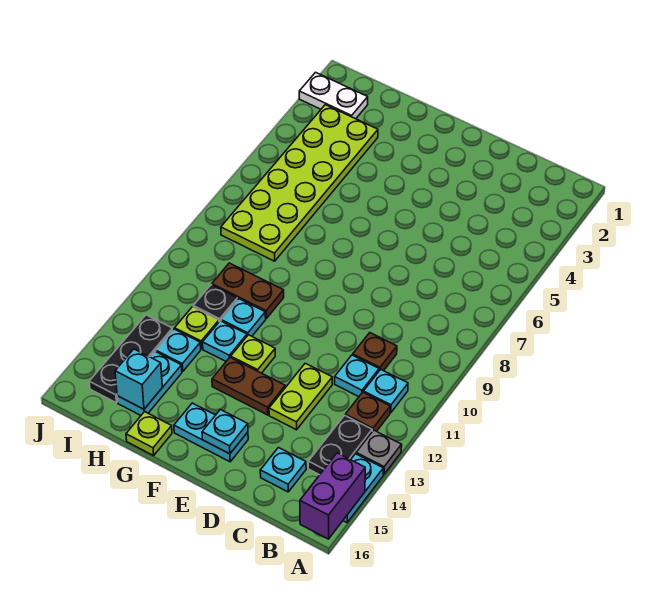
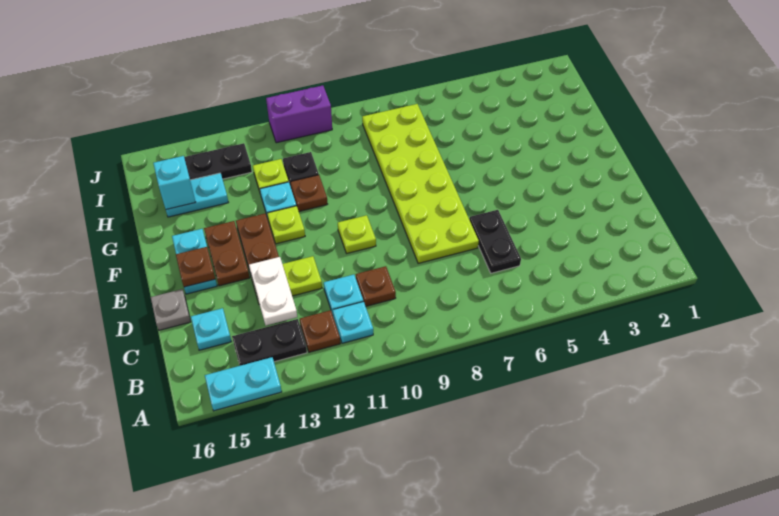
grey plate A13 level 1 -> grey plate D16 level 1
purple brick A15:A16 level 2 -> purple brick J10:J11 level 1
none -> black plate C6:D6 level 1
cyan plate E15 level 2 -> brown plate E15 level 2
brown plate G10:H10 level 1 -> brown plate E14:F14 level 1
cyan plate G11 level 1 -> brown plate G11 level 1
lime plate G16 level 1 -> lime plate E10 level 1
lime plate H3:I8 level 1 -> lime plate D7:I8 level 1
cyan plate H13 level 1 -> none
white plate I2:J2 level 1 -> white plate C13:D13 level 2

